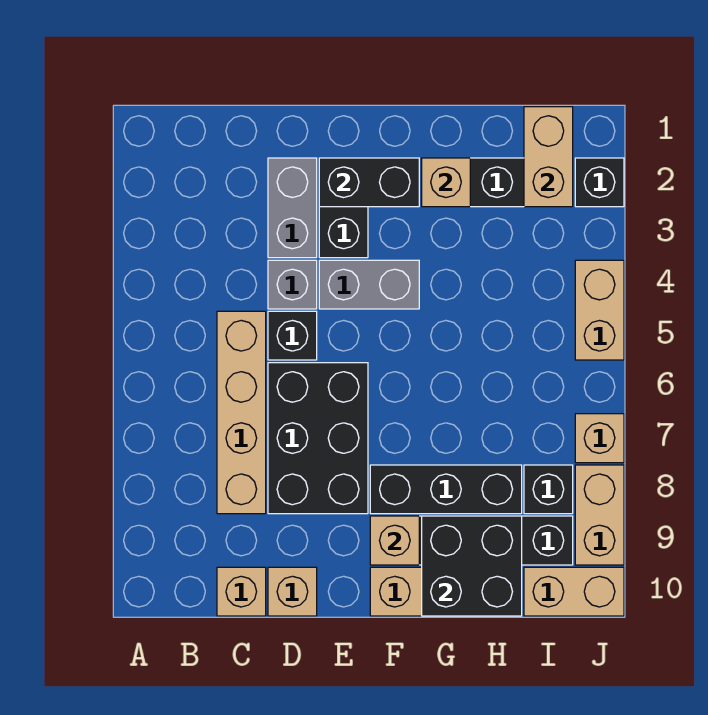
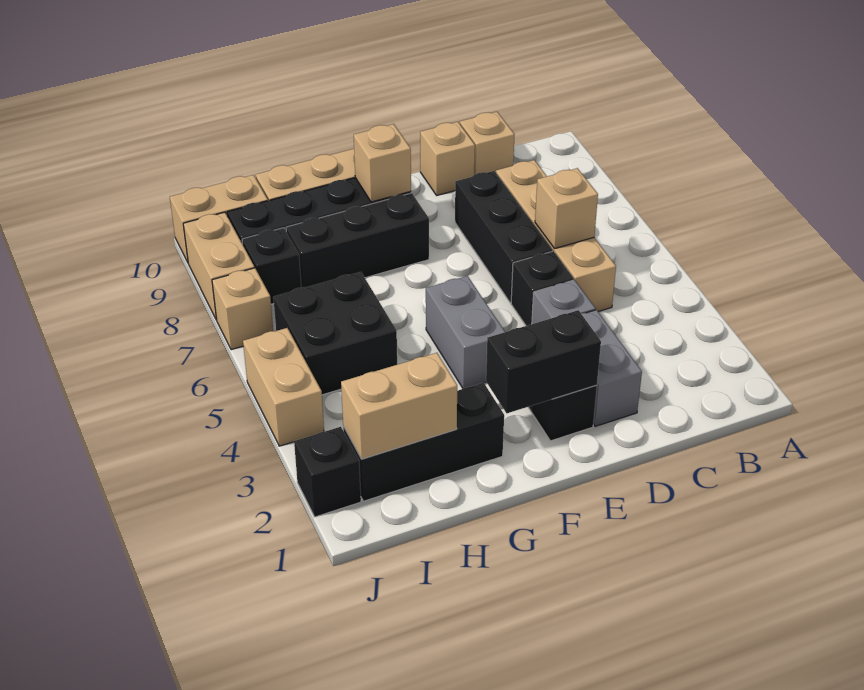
black brick D6:E8 level 1 -> black brick D6:D8 level 1
grey brick E4:F4 level 1 -> grey brick F4:F5 level 1
tan brick G2 level 2 -> tan brick C6 level 2
black brick G9:H10 level 2 -> black brick H5:I6 level 1
tan brick I1:I2 level 2 -> tan brick H2:I2 level 2

